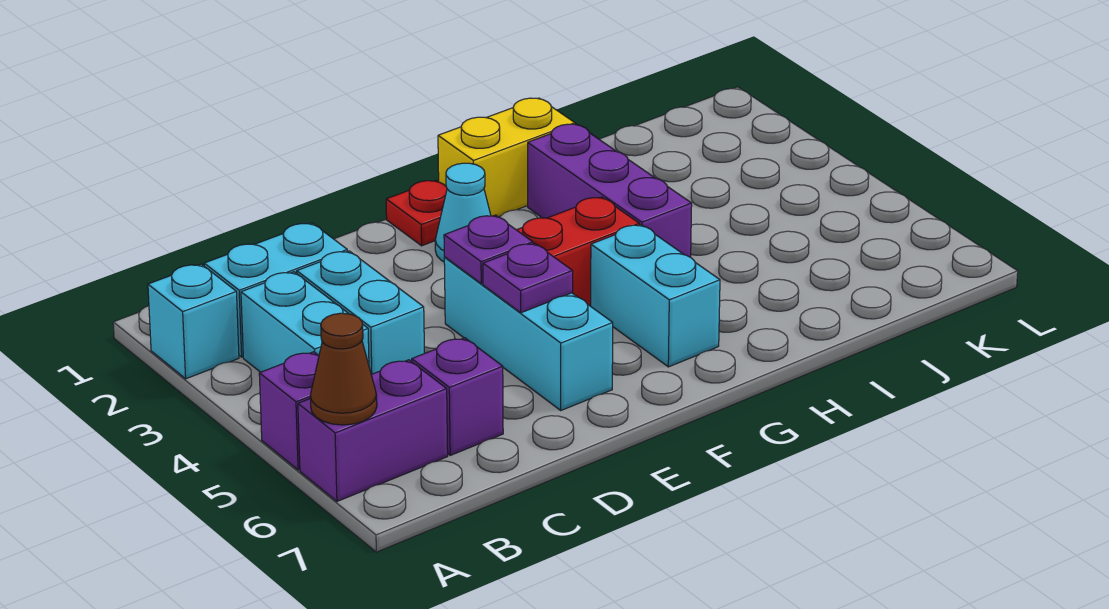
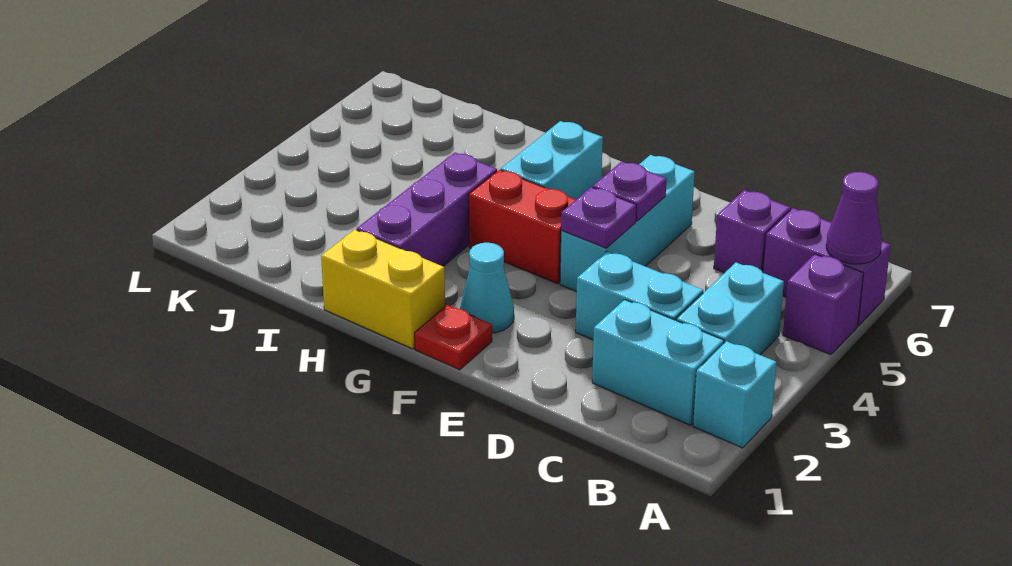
brown cone A6 level 2 -> purple cone A6 level 2
cyan brick C3:C4 level 1 -> cyan brick C3:D3 level 1

